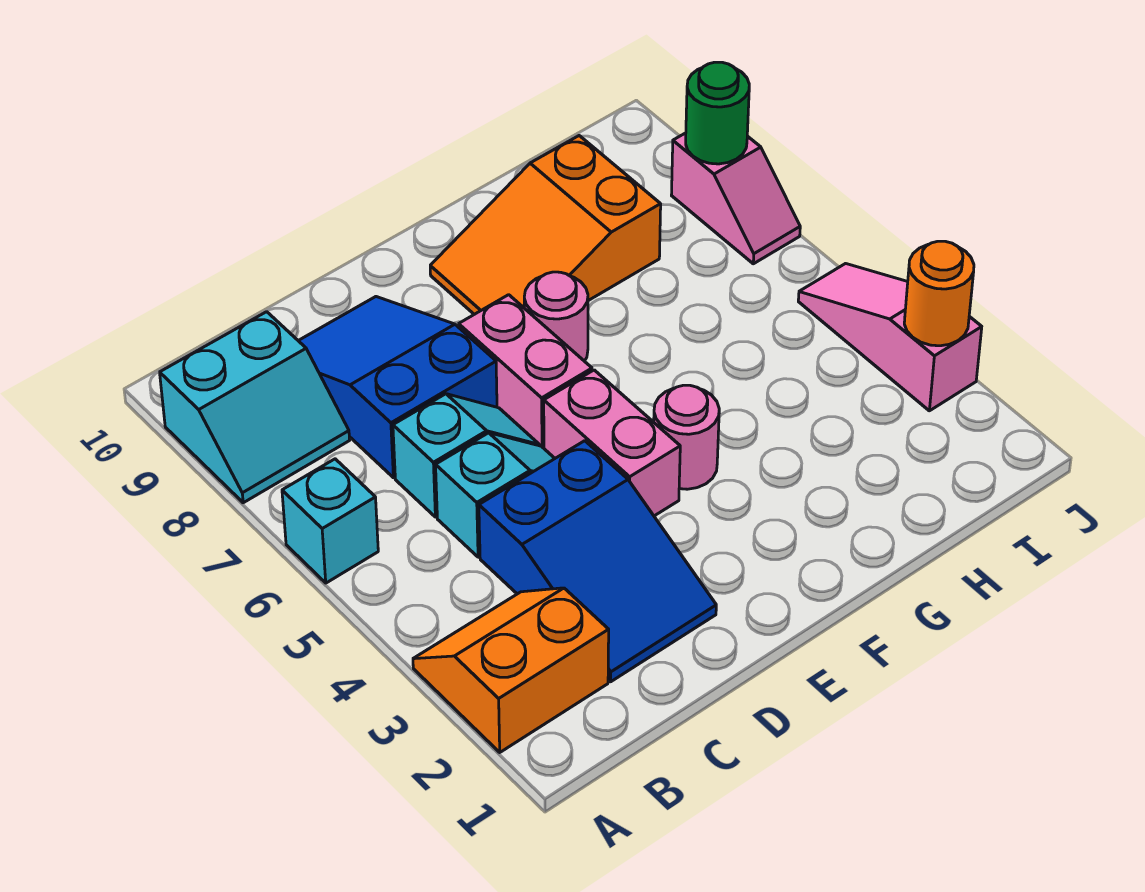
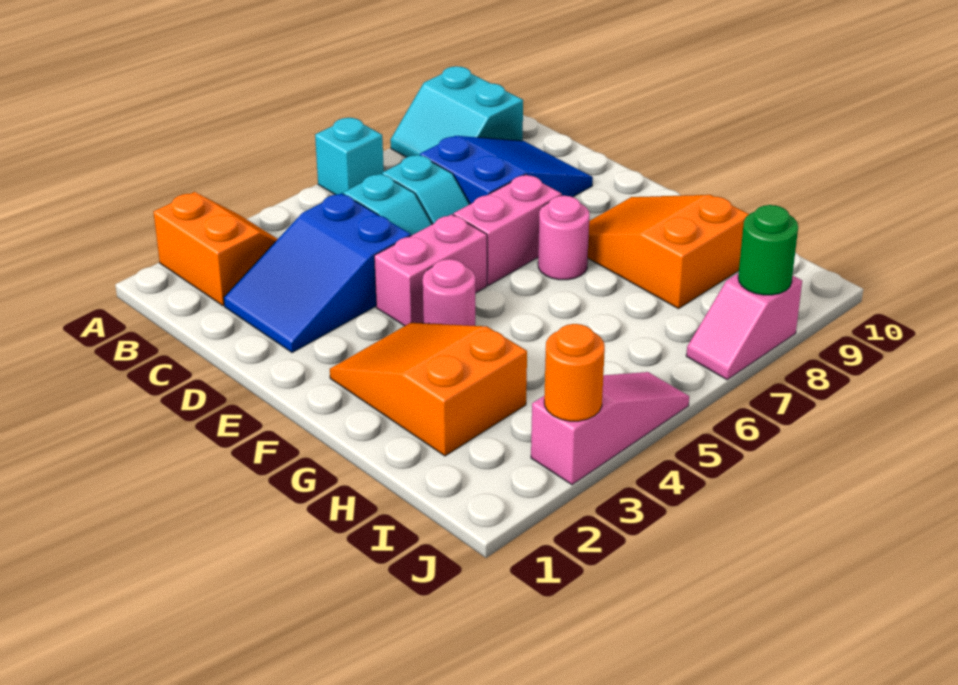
none -> orange slope F2:H3 level 1 top H

